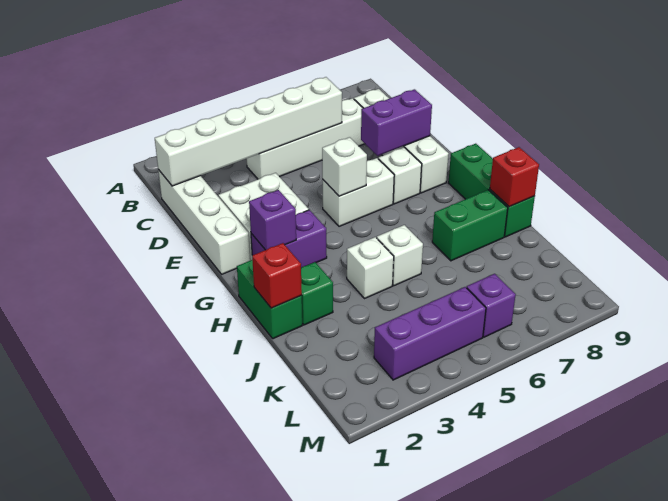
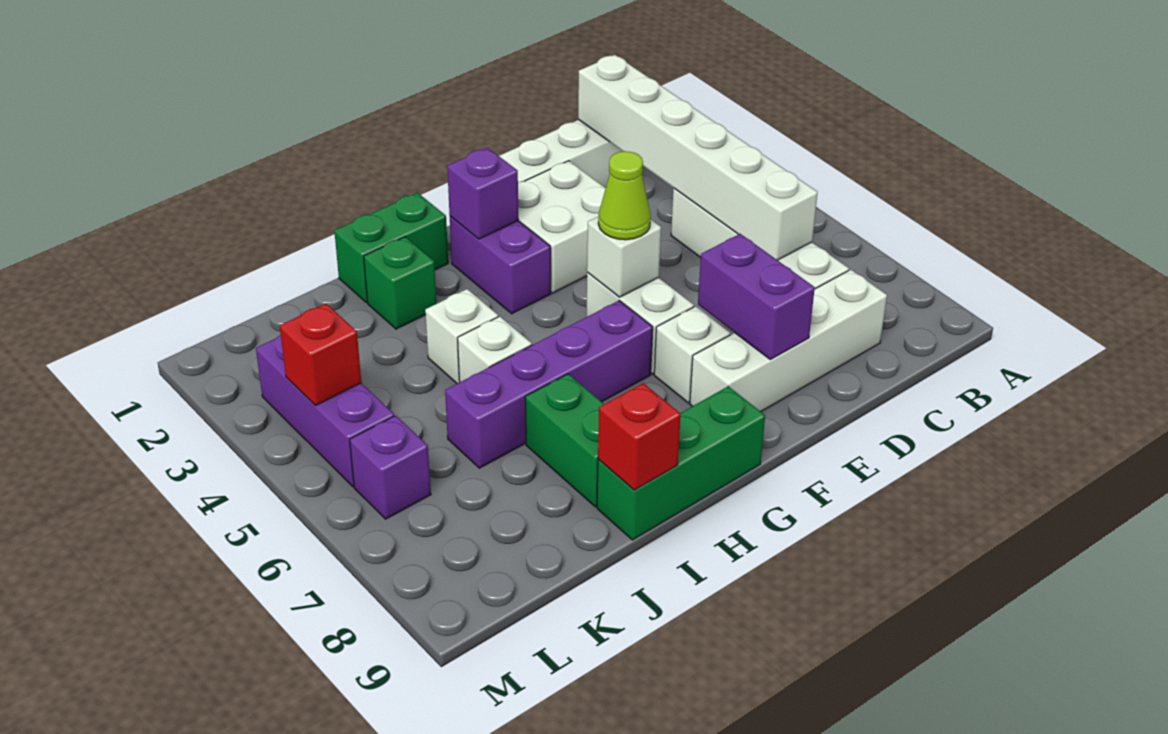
none -> lime cone F5 level 3
none -> purple brick G6:J6 level 1
red brick I1 level 2 -> red brick L4 level 2

